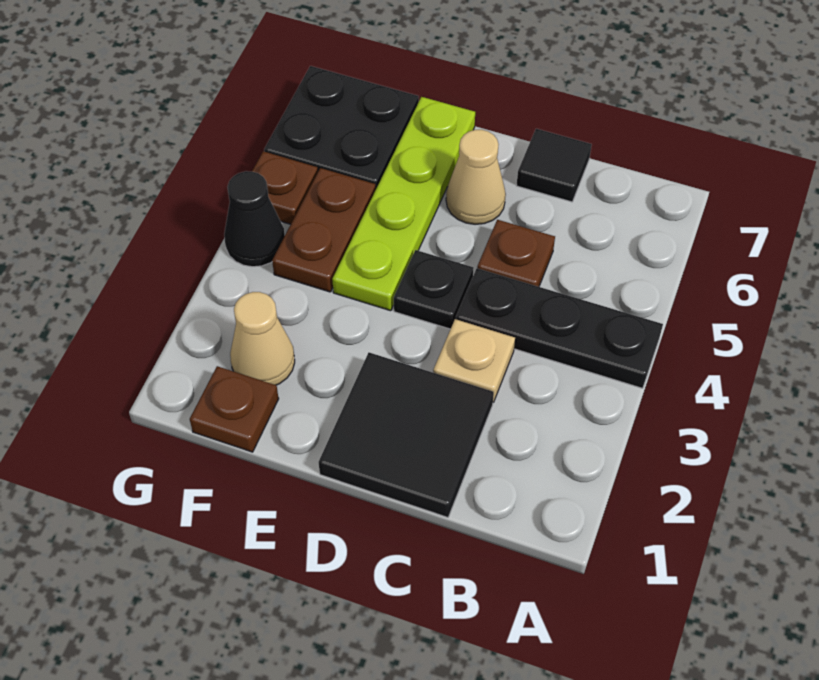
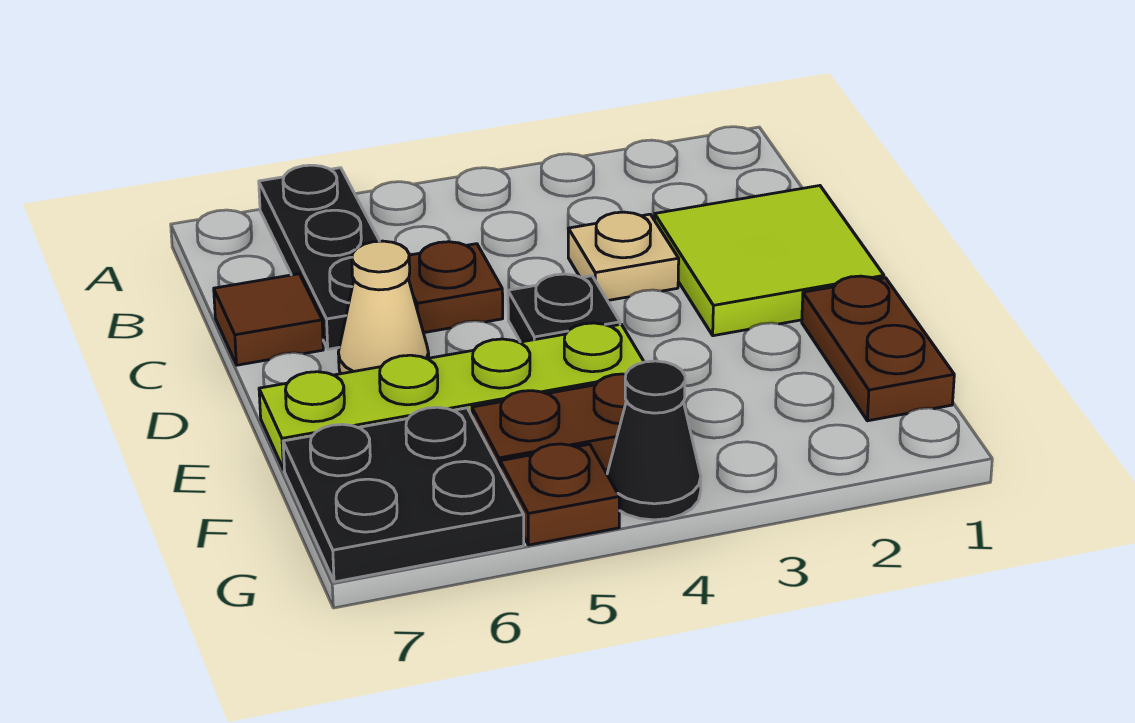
black plate A4:C4 level 1 -> black plate A6:C6 level 1
black tile C1:D2 level 1 -> lime tile C1:D2 level 1
black tile C7 level 1 -> brown tile C7 level 1
brown plate F1 level 1 -> brown plate E1:F1 level 1
tan cone F2 level 1 -> none

